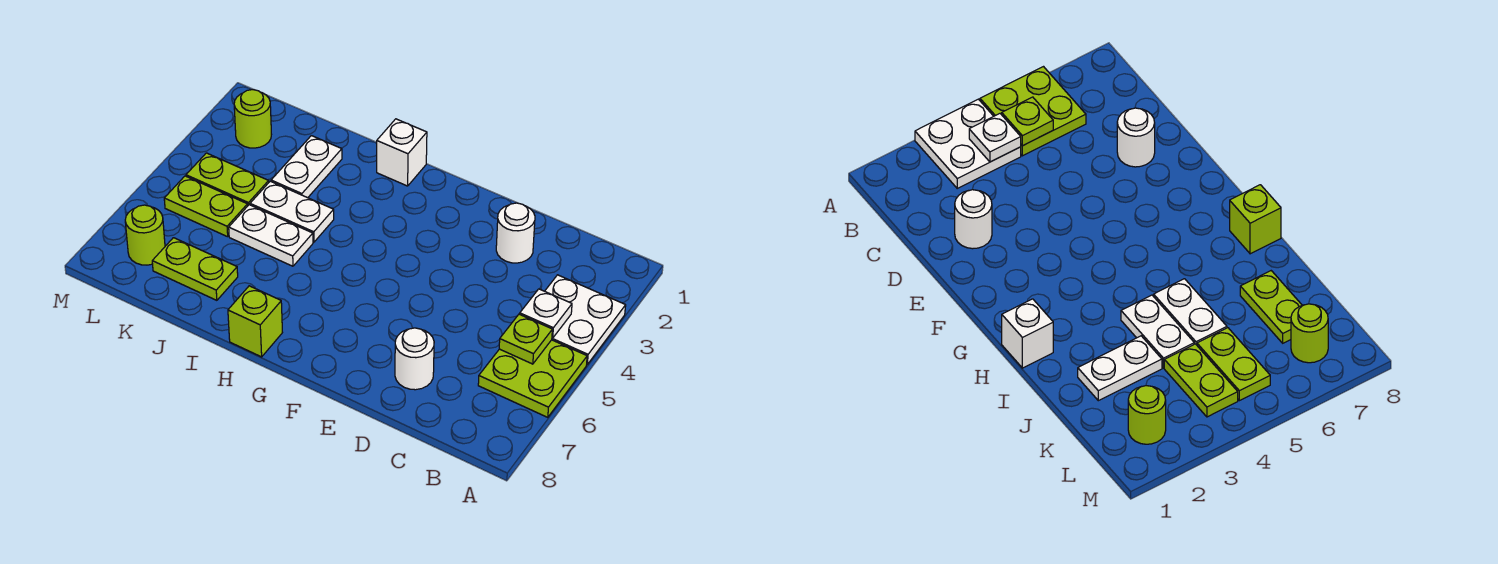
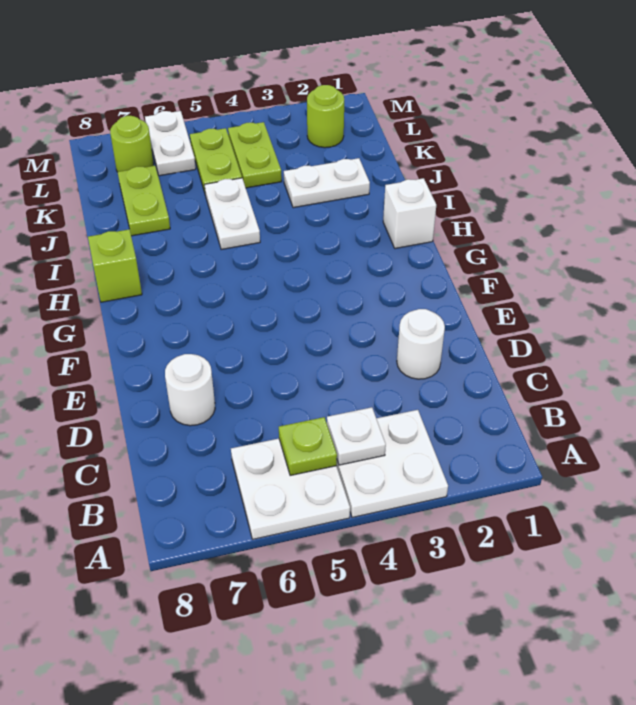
lime plate A5:B6 level 1 -> white plate A5:B6 level 1
white plate I4:J4 level 1 -> white plate L6:M6 level 1

